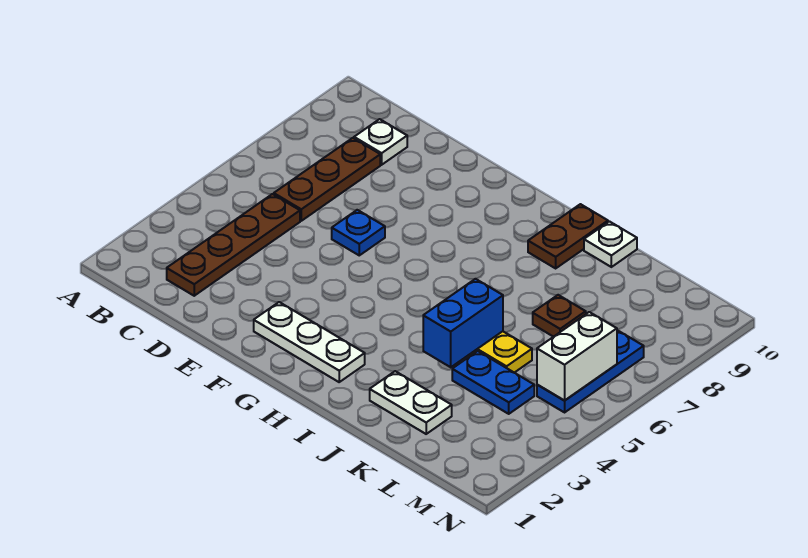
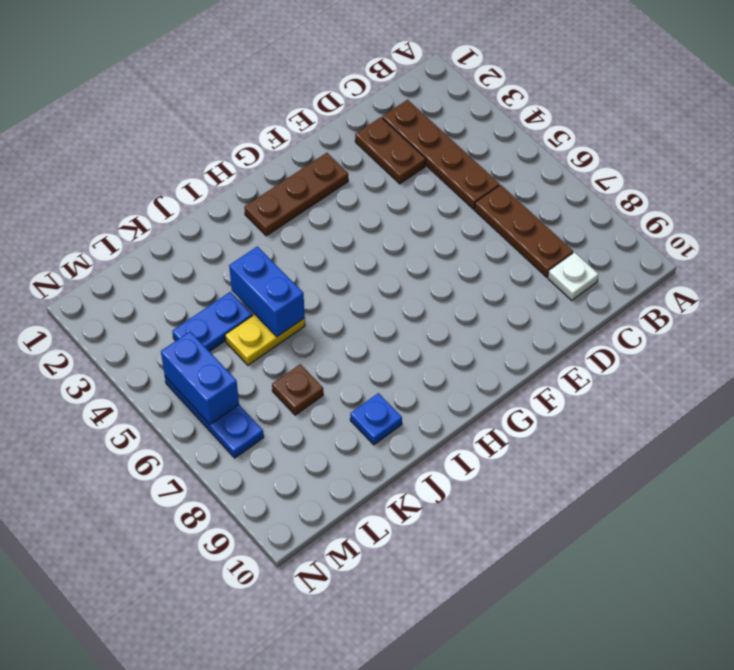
blue plate E6 level 1 -> blue plate J9 level 1
white plate F2:H2 level 1 -> brown plate F2:H2 level 1
brown plate I9:I10 level 1 -> brown plate D2:D3 level 1
white plate J2:K2 level 1 -> none
white plate J10 level 1 -> none
white brick M5:M6 level 2 -> blue brick M5:M6 level 2

